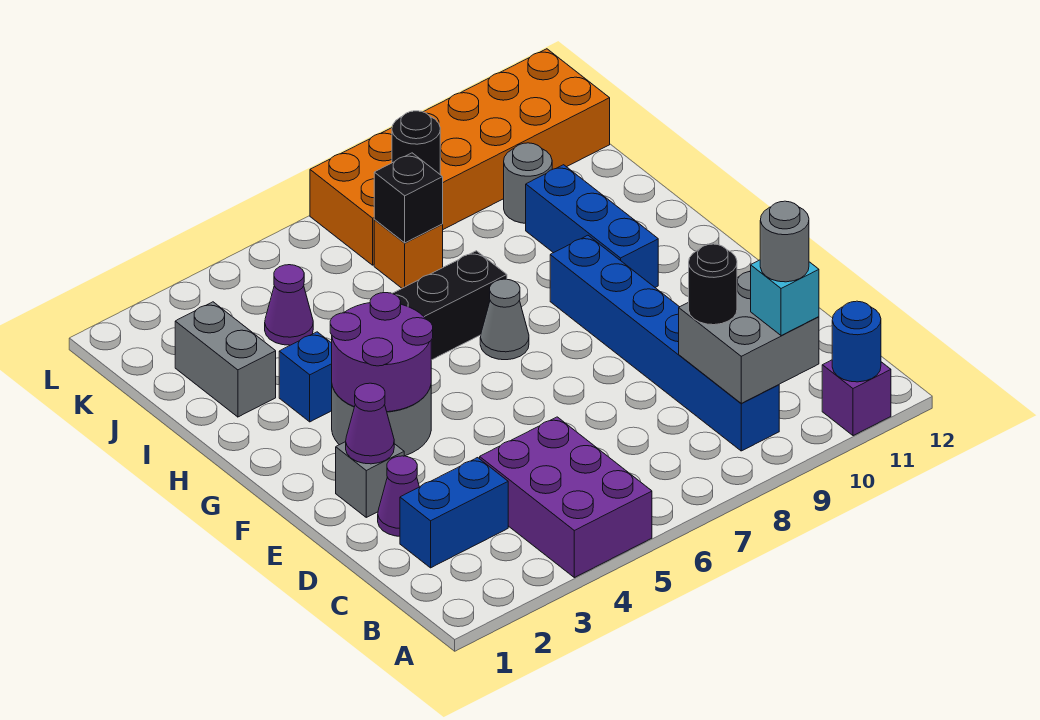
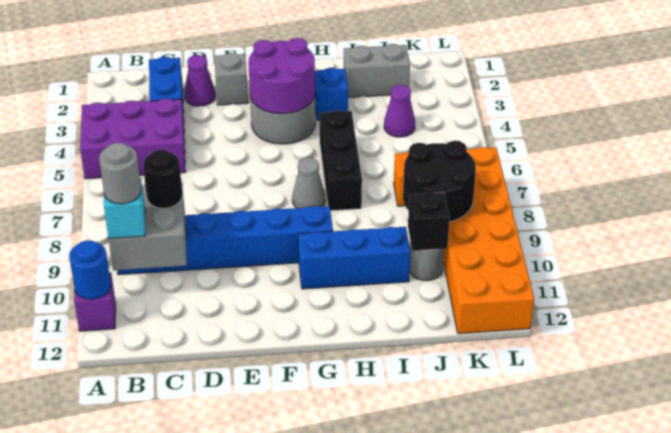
purple cone E2 level 2 -> none
black brick J7 level 2 -> black brick J10 level 2
black round brick K8 level 2 -> black round brick J8:K9 level 2

